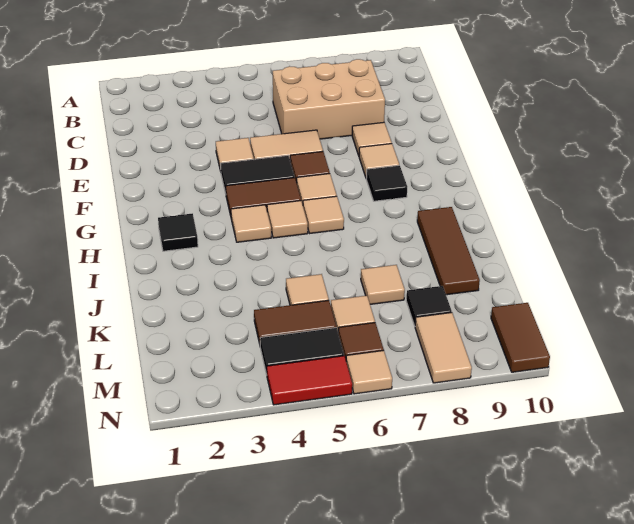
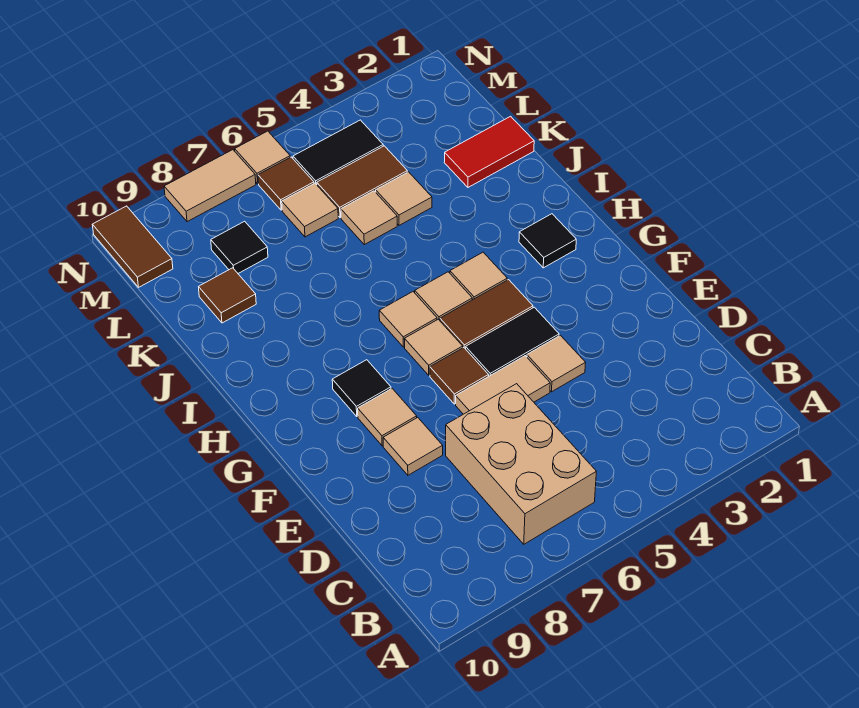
tan brick C6:D8 level 1 -> tan brick B6:D7 level 1
brown tile I9:K9 level 1 -> brown tile K9 level 1
tan tile K7 level 1 -> tan tile K4 level 1
tan tile M8:N8 level 1 -> tan tile N7:N8 level 1
red tile N4:N5 level 1 -> red tile K1:K2 level 1

